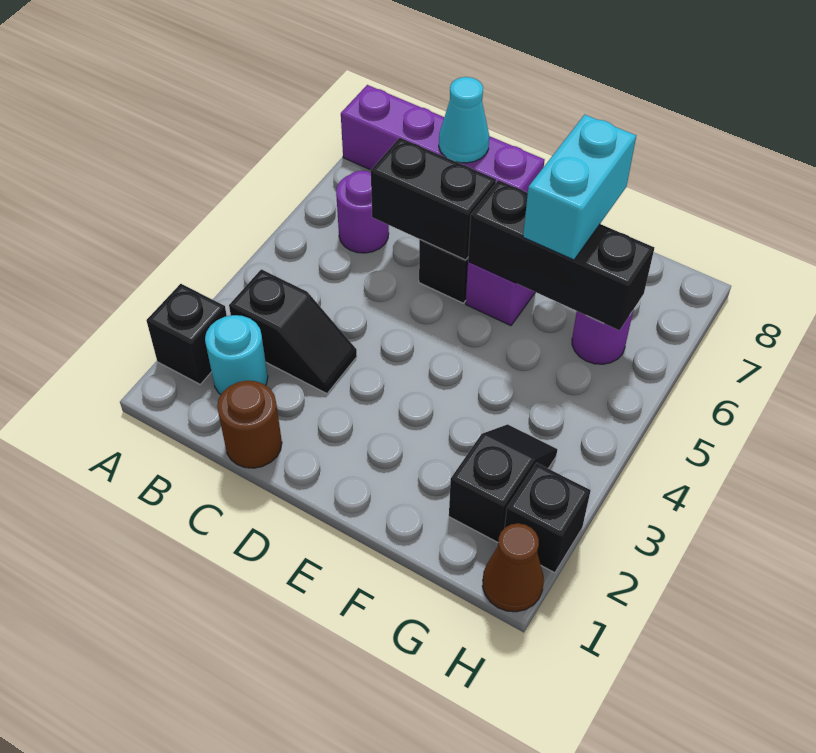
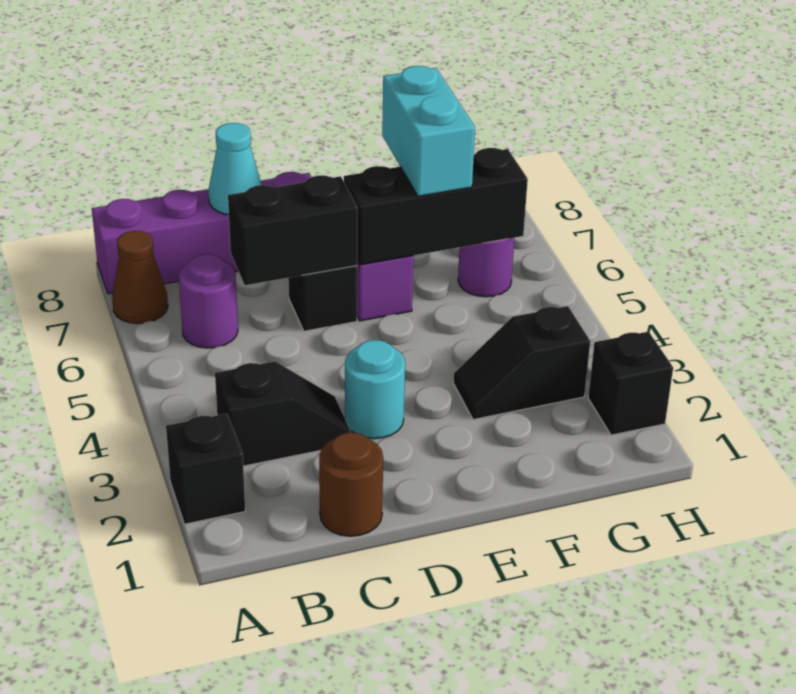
cyan round brick B2 level 1 -> cyan round brick D3 level 1
black slope G2:G3 level 1 top 2 -> black slope F3:G3 level 1 top G
brown cone H1 level 1 -> brown cone A7 level 1

